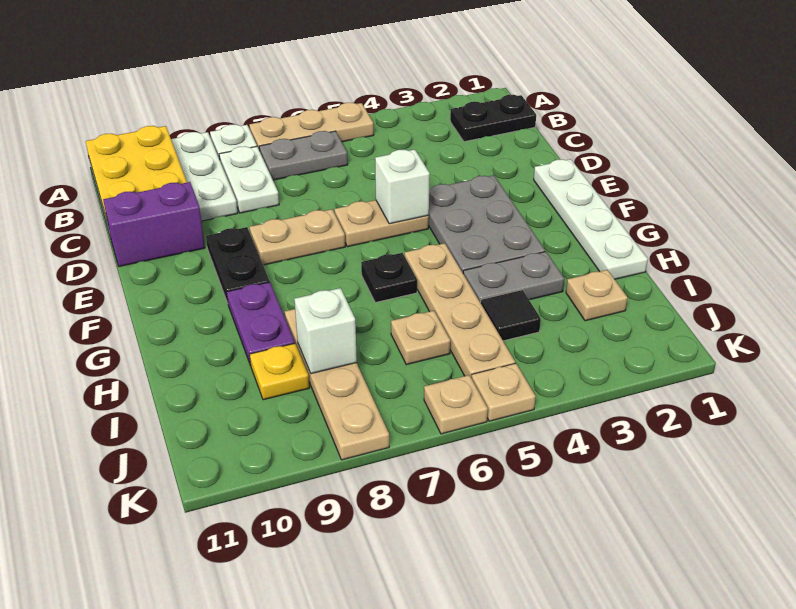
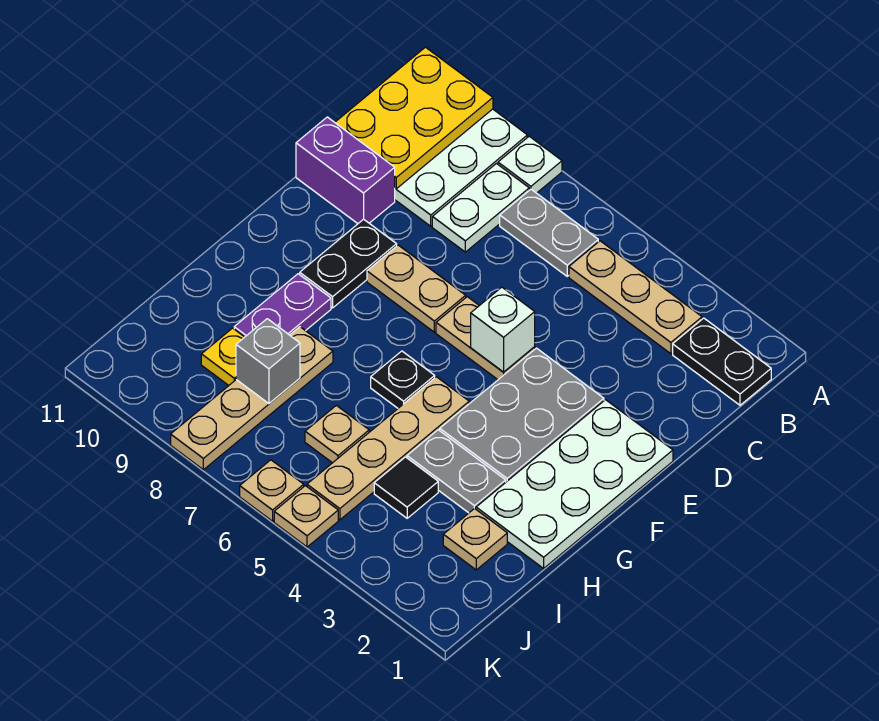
tan plate A5:A7 level 1 -> tan plate B3:B5 level 1
white plate E1:H1 level 1 -> white plate E1:H2 level 1
white brick I8 level 2 -> grey brick I8 level 2

